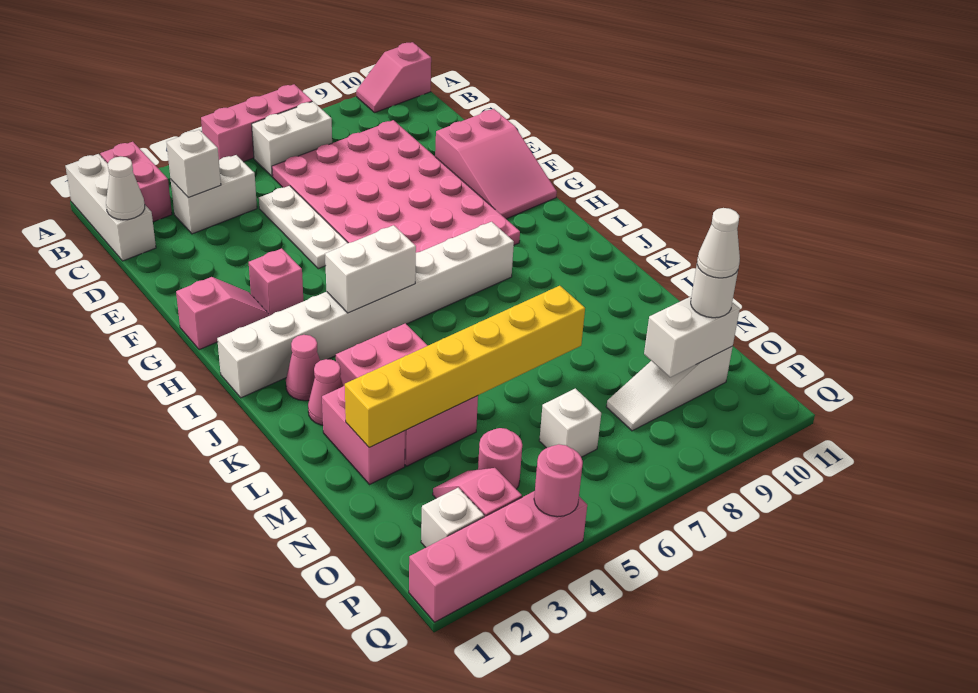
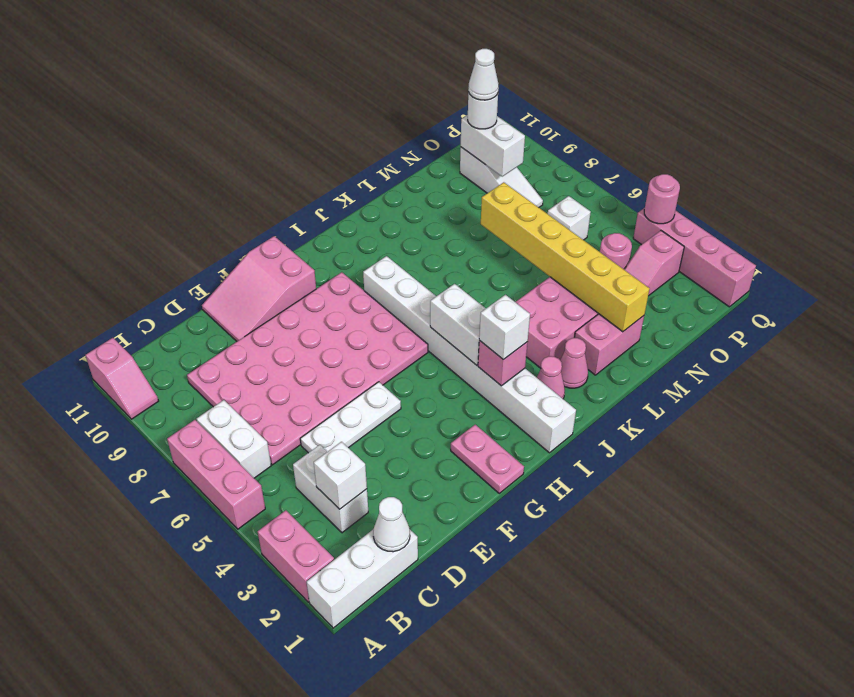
pink brick A2:B2 level 1 -> pink brick A2:A3 level 1
pink slope E10:G11 level 1 top E -> pink slope E10:G11 level 1 top G
pink slope G1:G2 level 1 top 1 -> pink plate G1:G2 level 1
pink brick G3 level 1 -> pink brick I3 level 2
white brick P2 level 1 -> white brick I3 level 3

